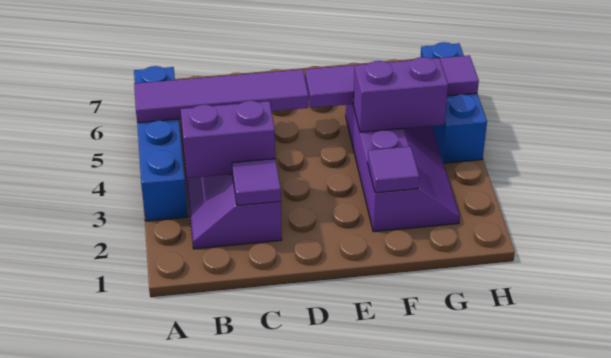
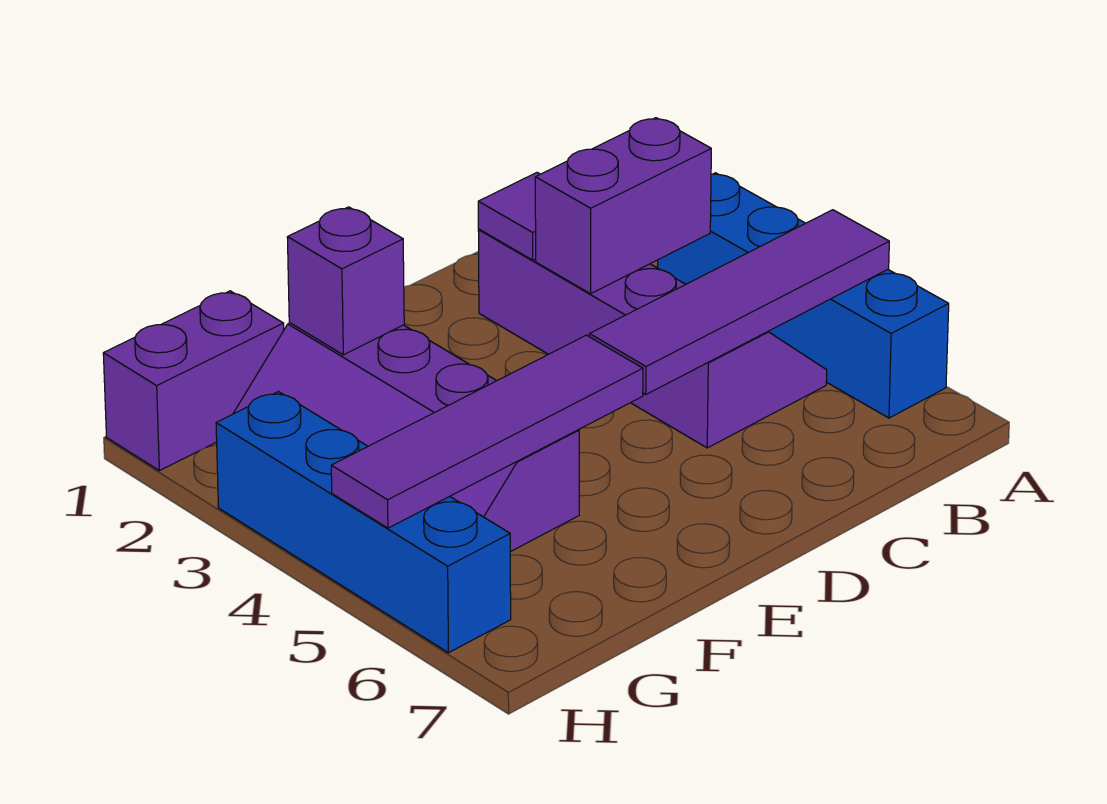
purple tile F2 level 2 -> purple brick F2 level 2
purple brick F4:G4 level 2 -> purple brick G1:H1 level 1
blue brick H4:H6 level 1 -> blue brick H3:H6 level 1

